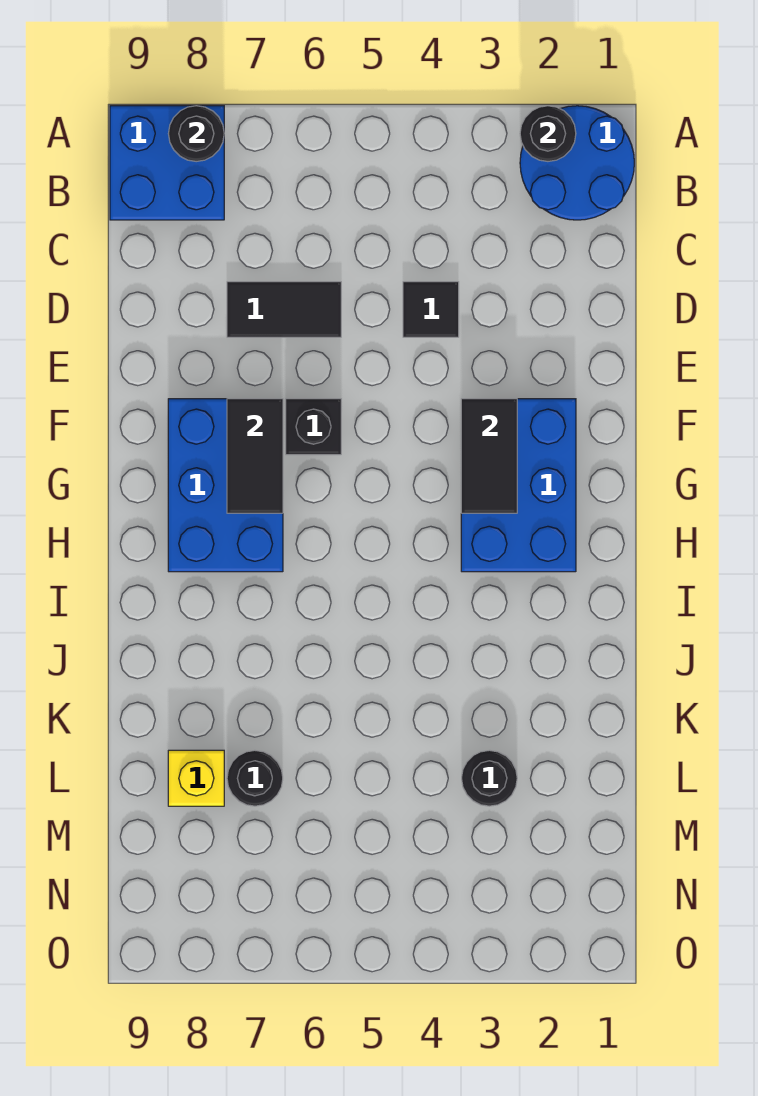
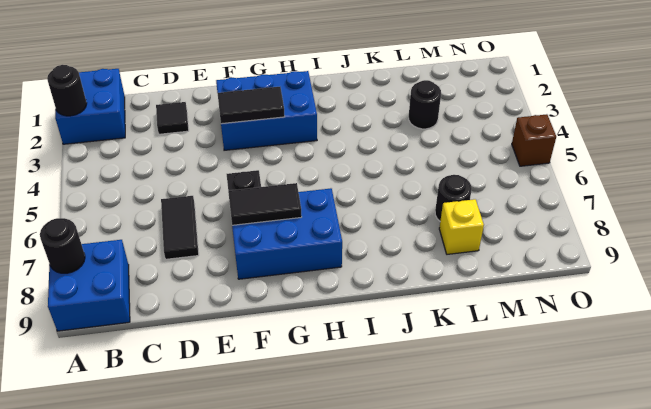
blue round brick A1:B2 level 1 -> blue brick A1:B2 level 1
black tile D4 level 1 -> black tile D2 level 1
none -> brown brick O5 level 1

